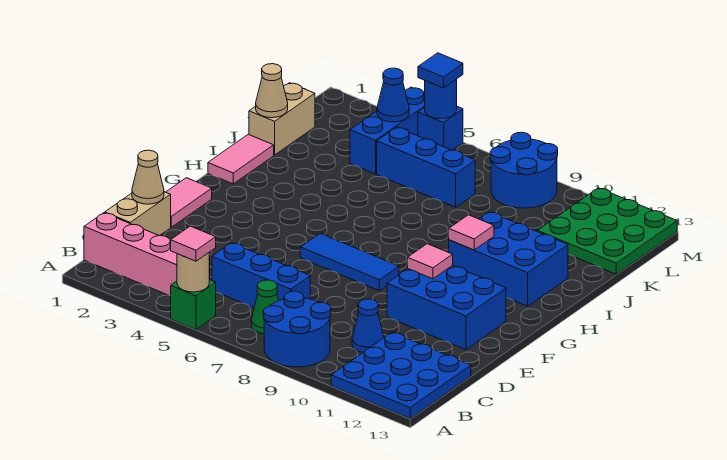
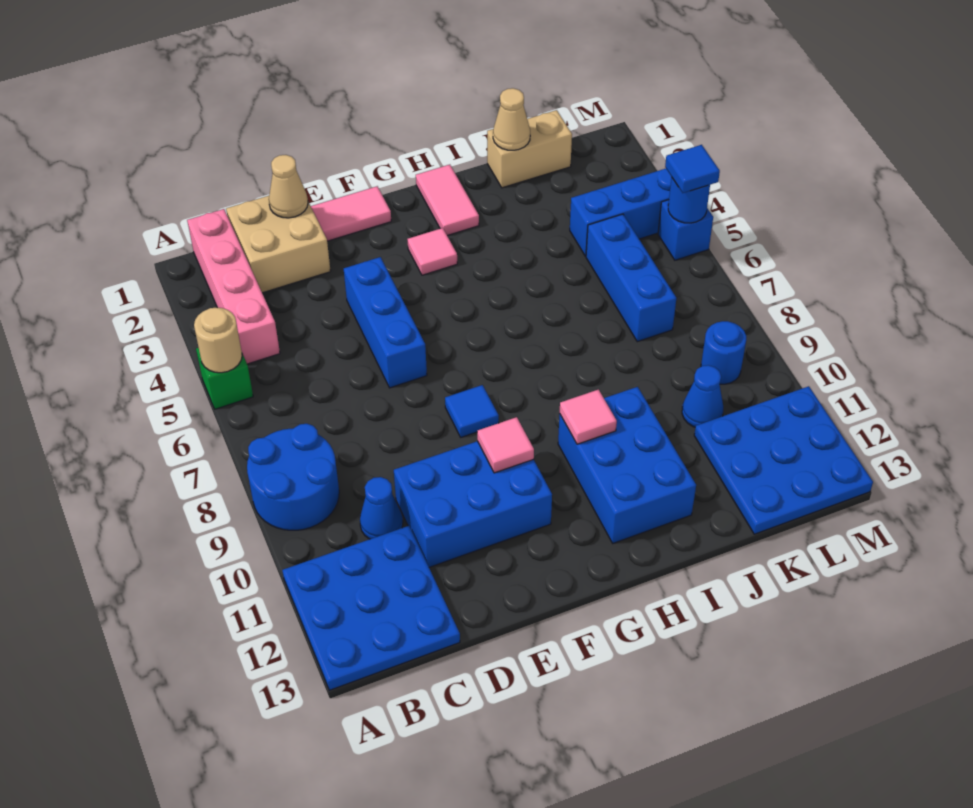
pink tile A5 level 3 -> pink tile G3 level 1
green cone B7 level 1 -> none
tan brick C1:D1 level 1 -> tan brick C1:D2 level 1
blue brick C5:C7 level 1 -> blue brick E4:E6 level 1
blue brick E10:F12 level 1 -> blue brick D10:F11 level 1
blue tile F6:F8 level 1 -> blue tile F8 level 1
pink tile H1:I1 level 1 -> pink tile H1:H2 level 1
green plate K11:M13 level 1 -> blue plate K11:M13 level 1
blue cone L4 level 2 -> blue cone K10 level 1
blue round brick L8:M9 level 1 -> blue round brick L9 level 1

